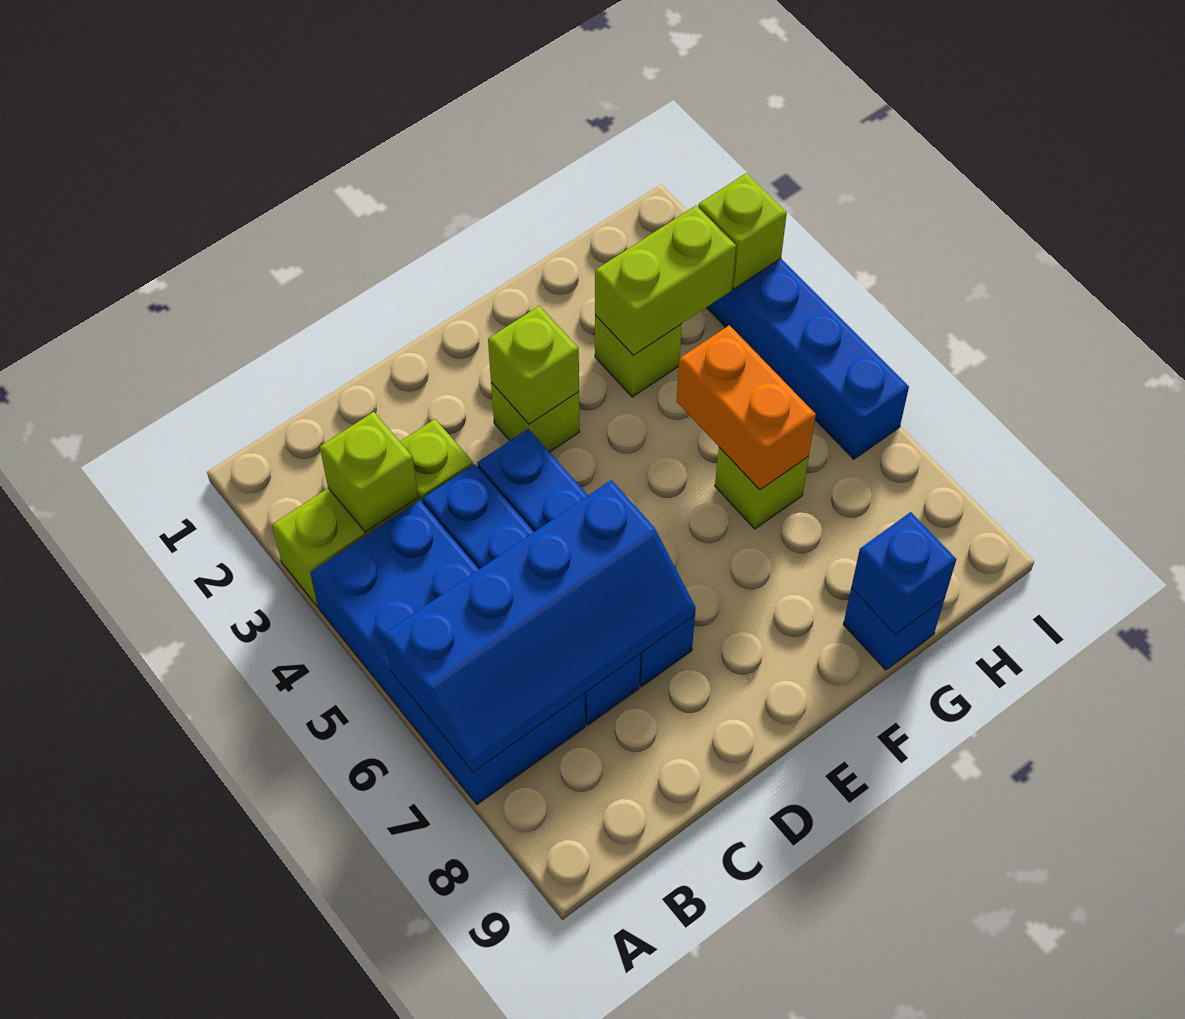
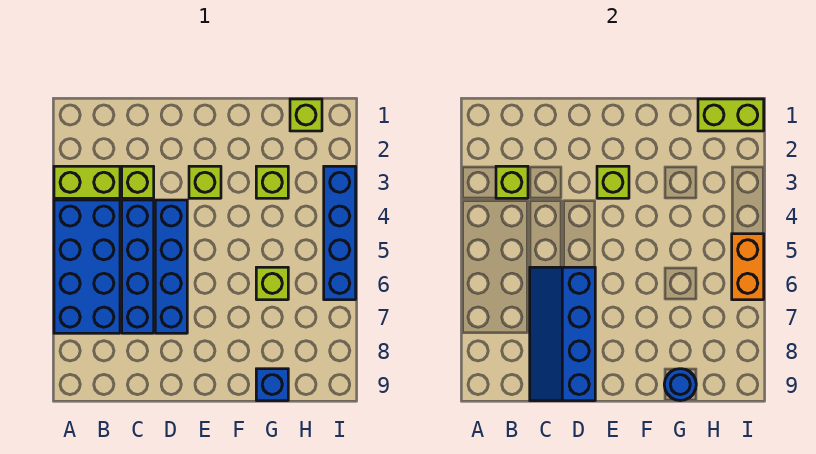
blue slope A6:D7 level 2 top 6 -> blue slope C6:D9 level 2 top D
lime brick G3:H3 level 2 -> lime brick H1:I1 level 2
orange brick G5:G6 level 2 -> orange brick I5:I6 level 2
blue brick G9 level 2 -> blue round brick G9 level 2
lime brick I3 level 2 -> lime brick H1 level 1

